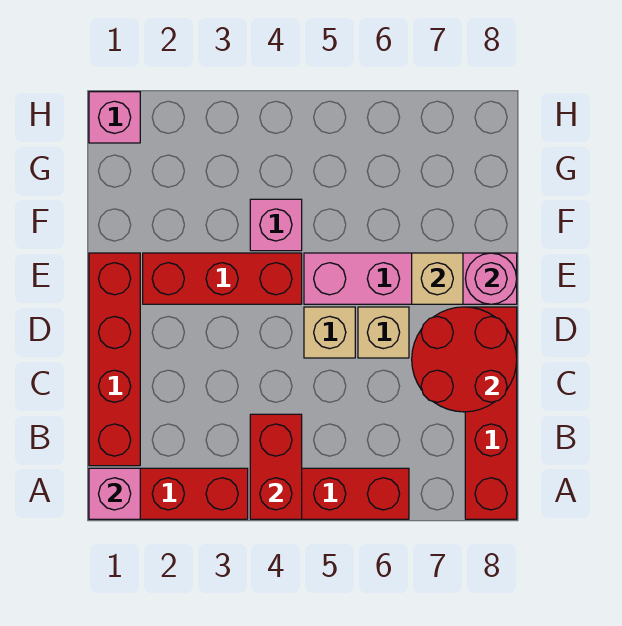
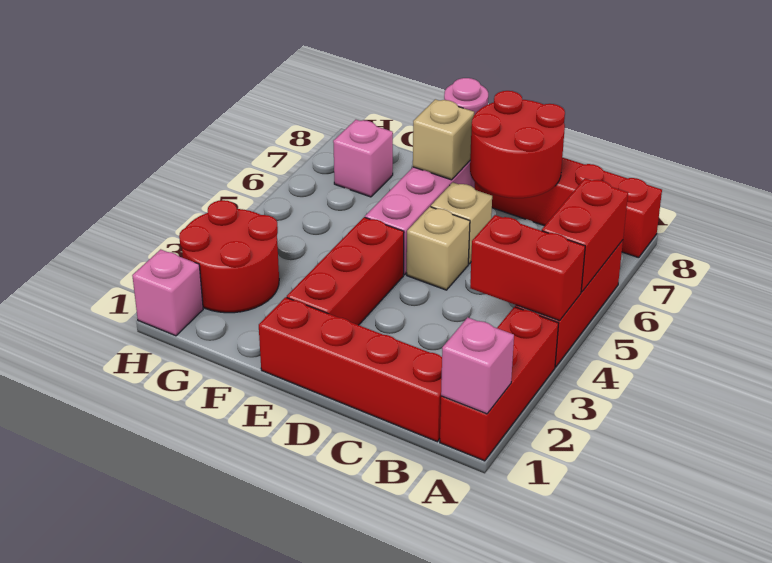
none -> red brick A5:A6 level 2
pink brick F4 level 1 -> pink brick G7 level 1
none -> red round brick G2:H3 level 1

